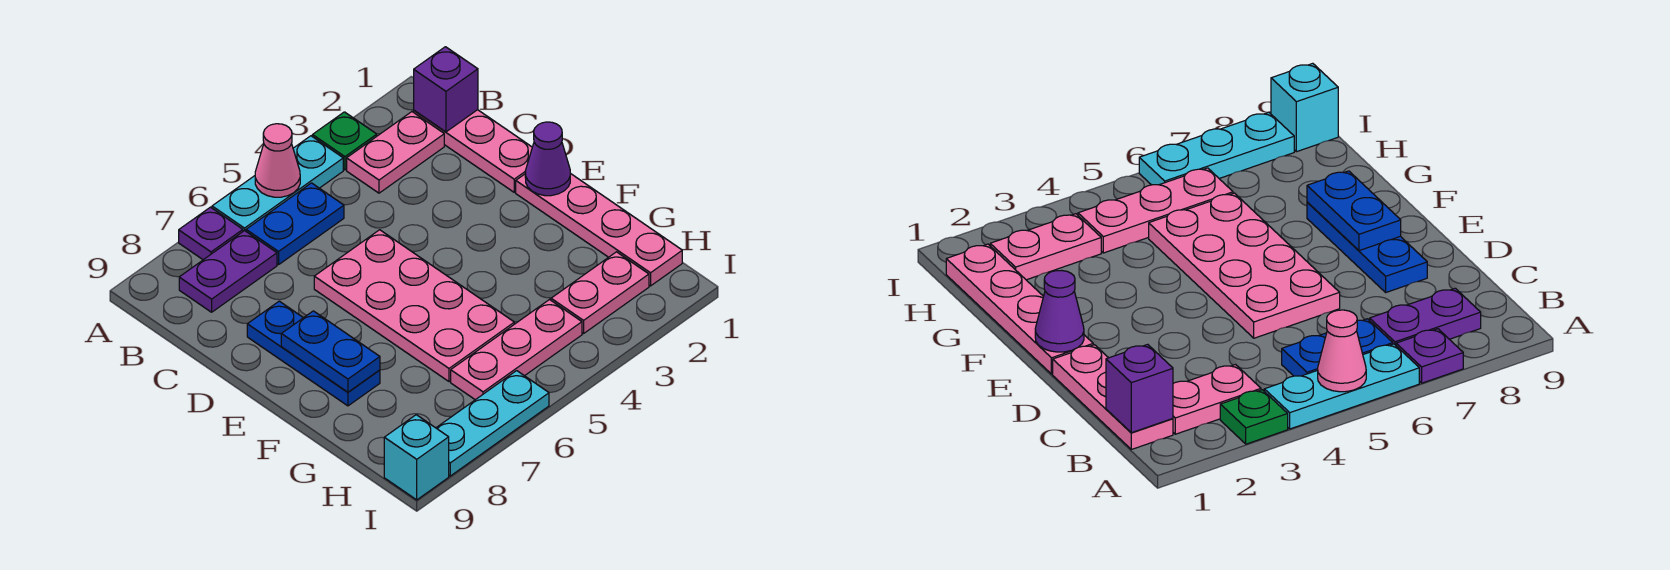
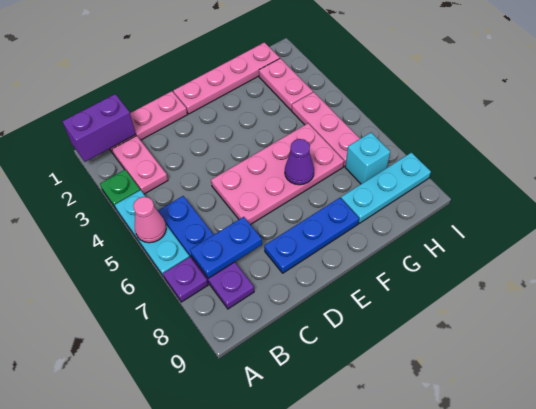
purple brick B1 level 2 -> purple brick A1:B1 level 2
purple cone E1 level 2 -> purple cone F6 level 2
blue plate E8:F8 level 2 -> blue plate B7:C7 level 2
cyan plate I6:I8 level 1 -> cyan plate G8:I8 level 1
cyan brick I9 level 1 -> cyan brick H7 level 1

